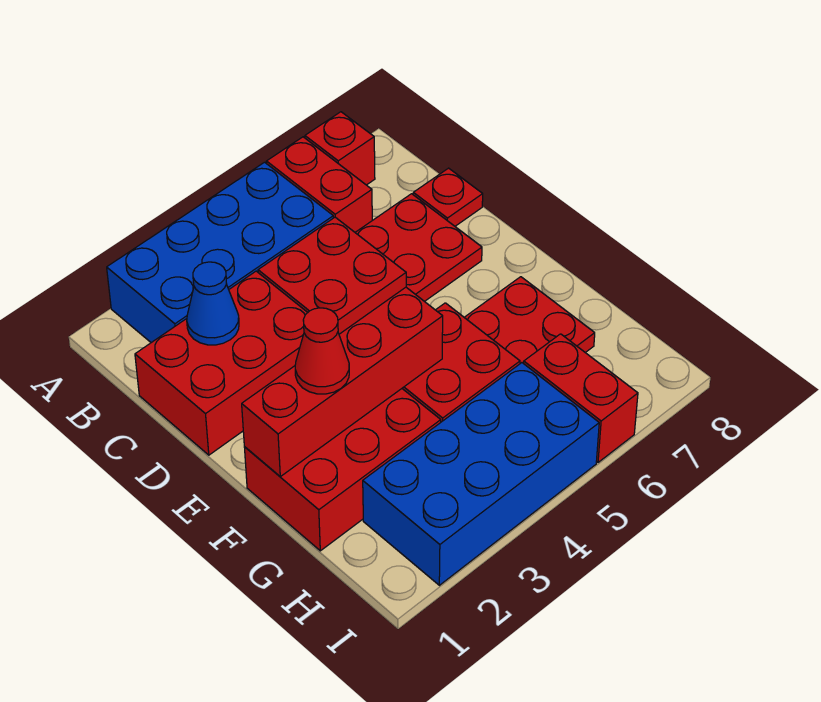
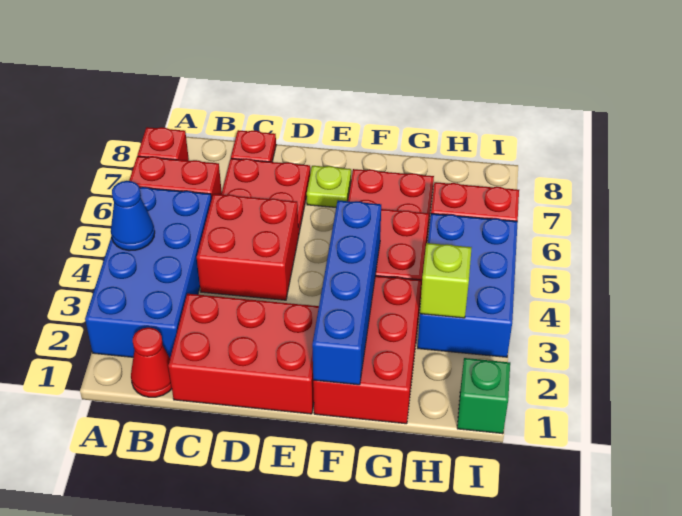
red brick C1:D3 level 1 -> red brick C1:E2 level 1
blue cone C2 level 2 -> blue cone A4 level 2
none -> lime plate E7 level 1
red brick F1:F4 level 2 -> blue brick F1:F4 level 2
red cone F2 level 3 -> red cone B1 level 1
blue brick H2:I5 level 1 -> blue brick H3:I5 level 1
none -> lime brick H3 level 2
none -> green brick I1 level 1

